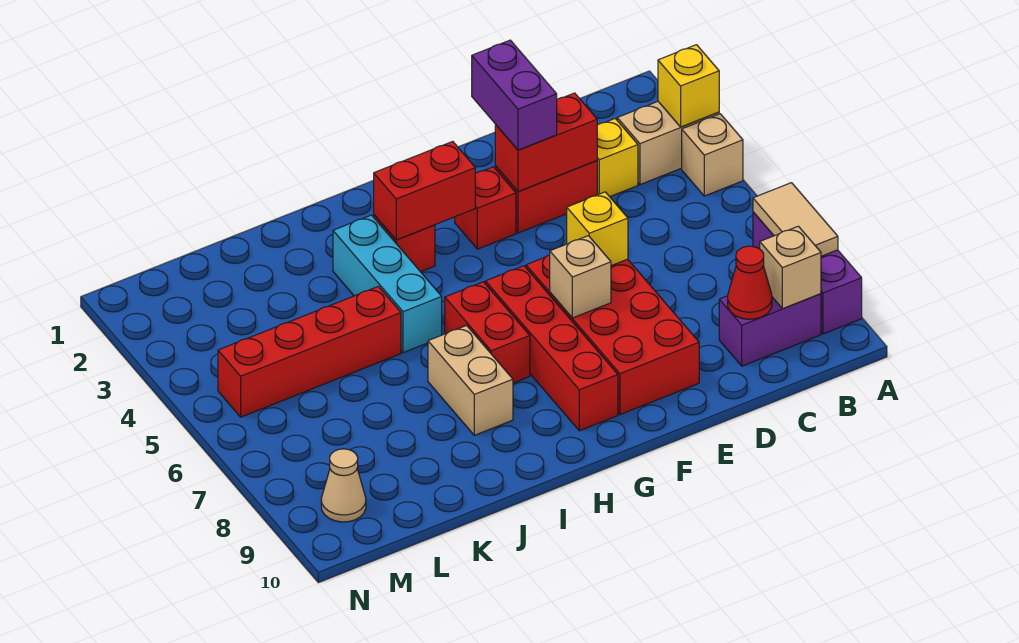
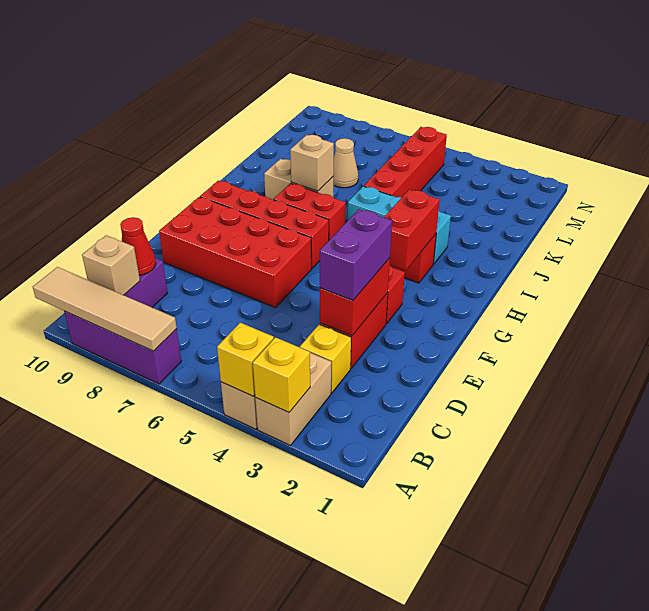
tan tile A7:A8 level 2 -> tan tile A7:A10 level 2
purple brick E2:E3 level 3 -> purple brick D3:E3 level 3
yellow brick E6 level 2 -> yellow brick A4 level 2
tan brick F7 level 2 -> tan brick I7 level 2
tan cone M9 level 1 -> tan cone K7 level 1

